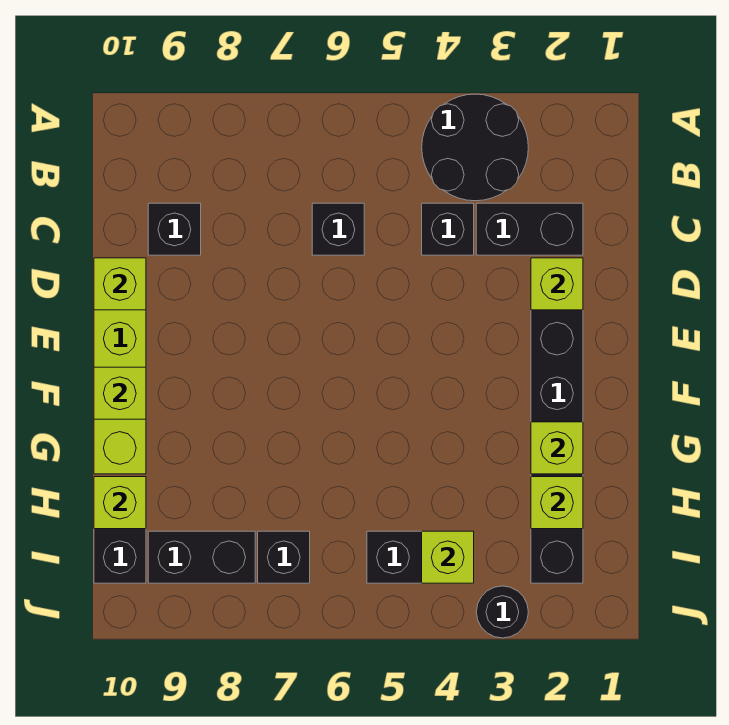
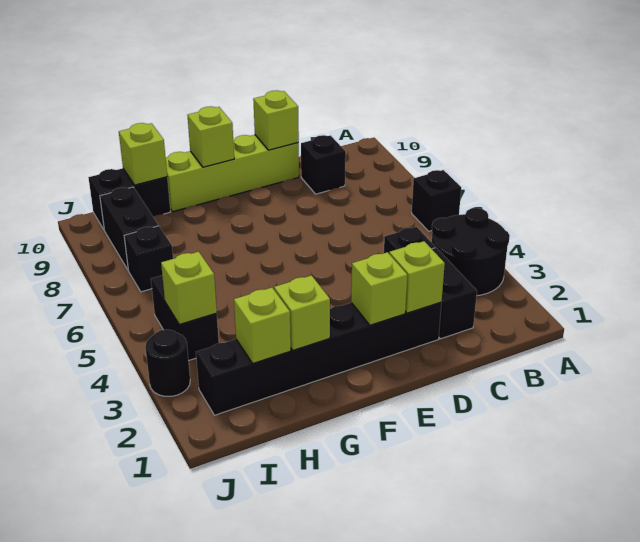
black brick C6 level 1 -> black brick A6 level 1
none -> lime brick E2 level 2

